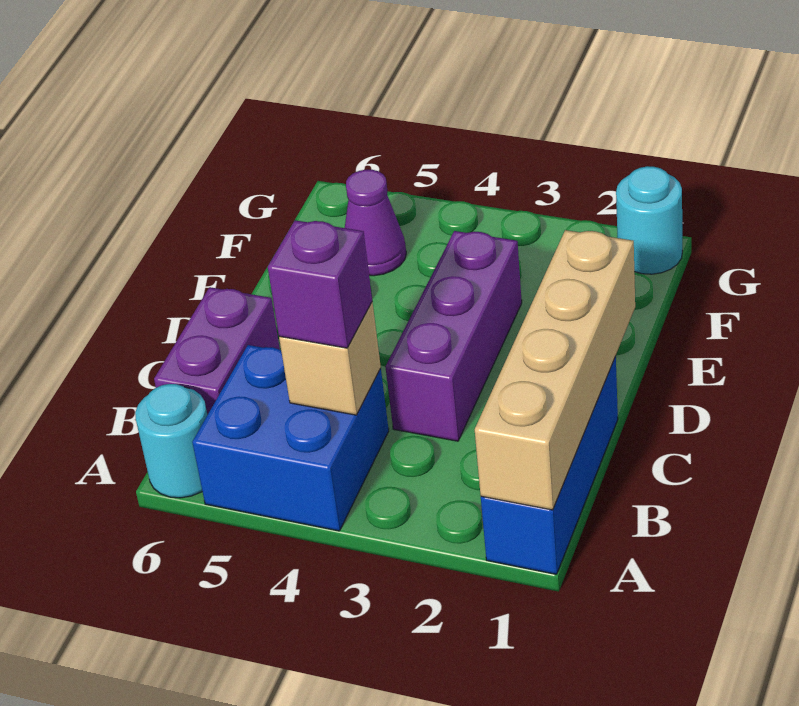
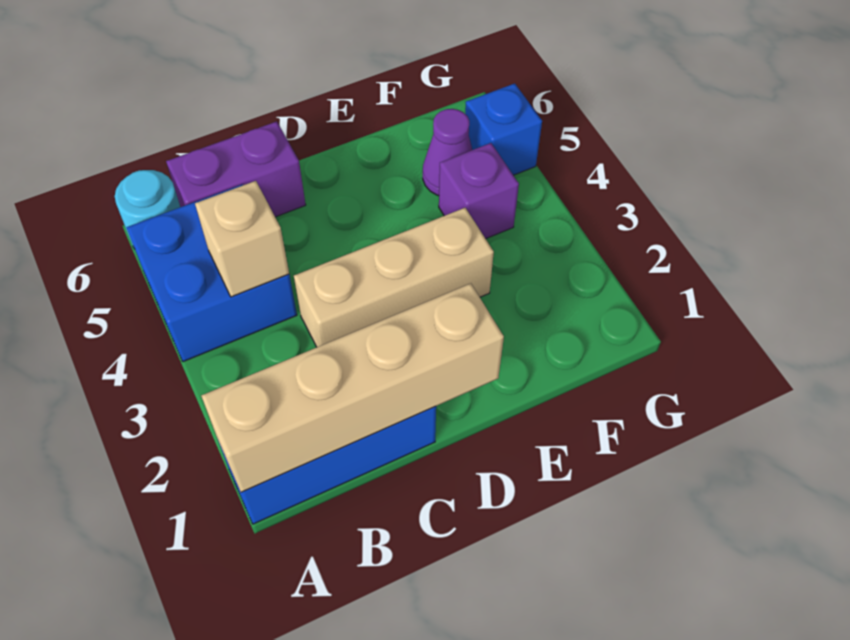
purple brick B4 level 3 -> purple brick F4 level 1
purple brick C3:E3 level 1 -> tan brick C3:E3 level 1
cyan round brick G1 level 1 -> none
none -> blue brick G5 level 1

